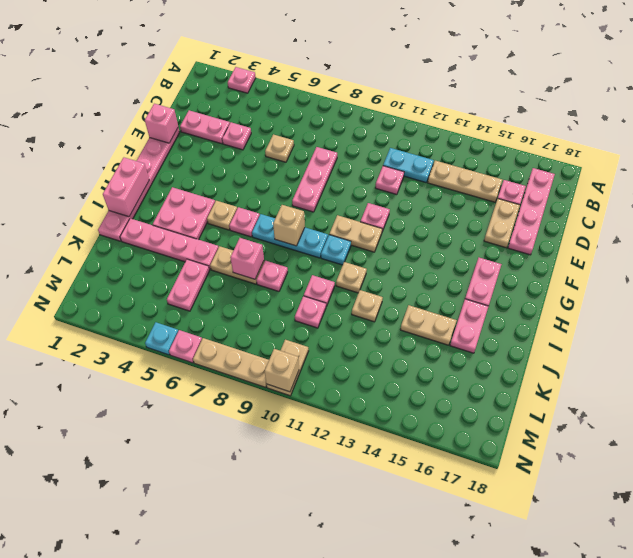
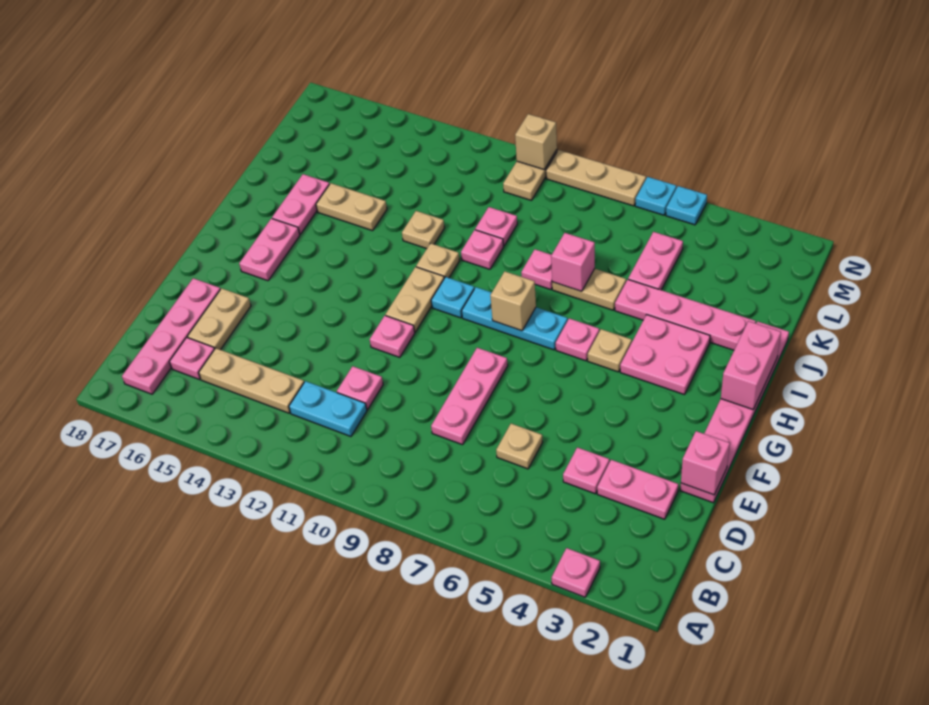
tan plate G10:G11 level 1 -> tan plate G11:H11 level 1
pink plate N6 level 1 -> cyan plate N6 level 1

